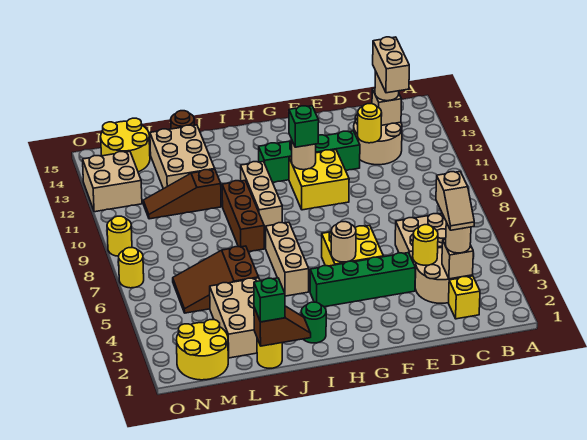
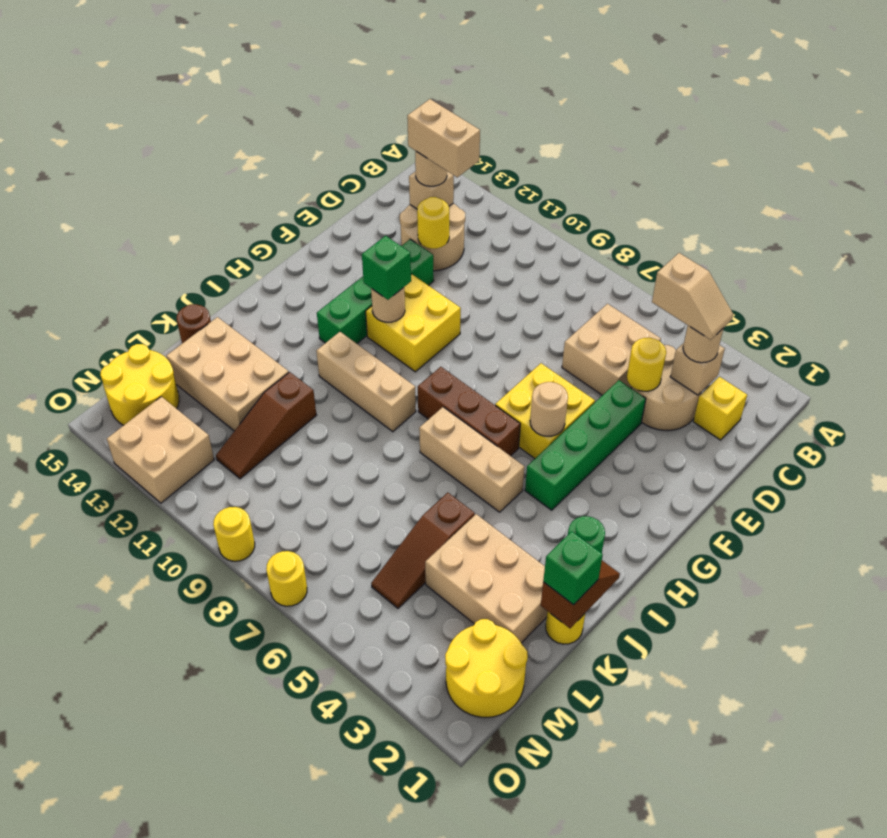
brown brick J8:J10 level 1 -> brown brick H6:H8 level 1
brown slope K5:M6 level 1 top K -> brown slope K5:M5 level 1 top K

